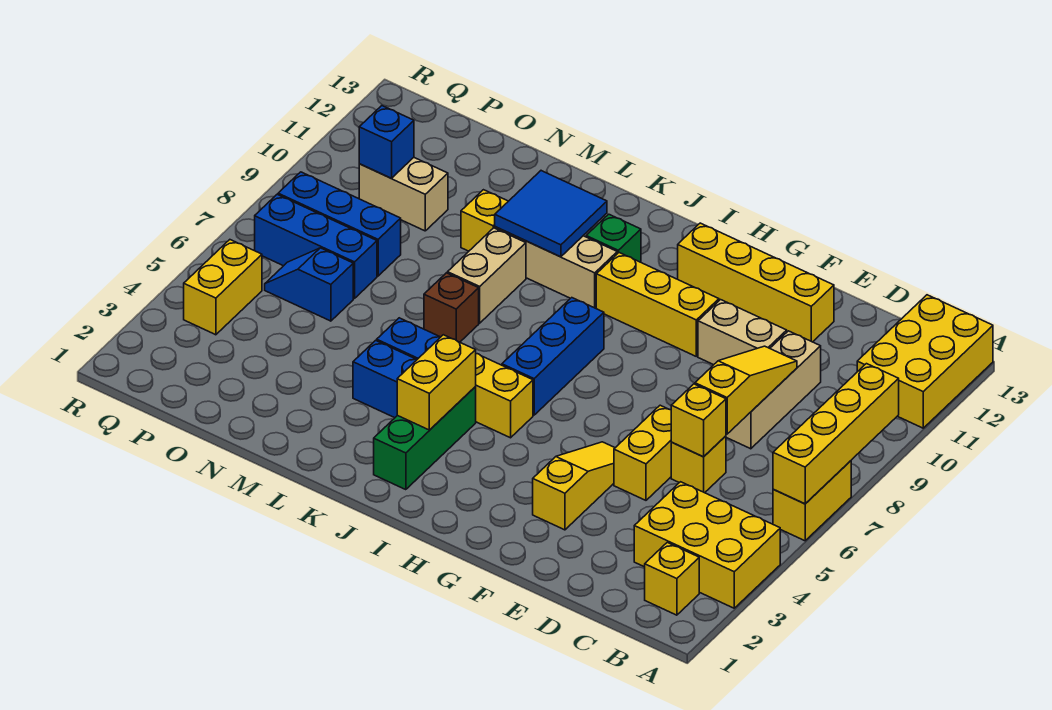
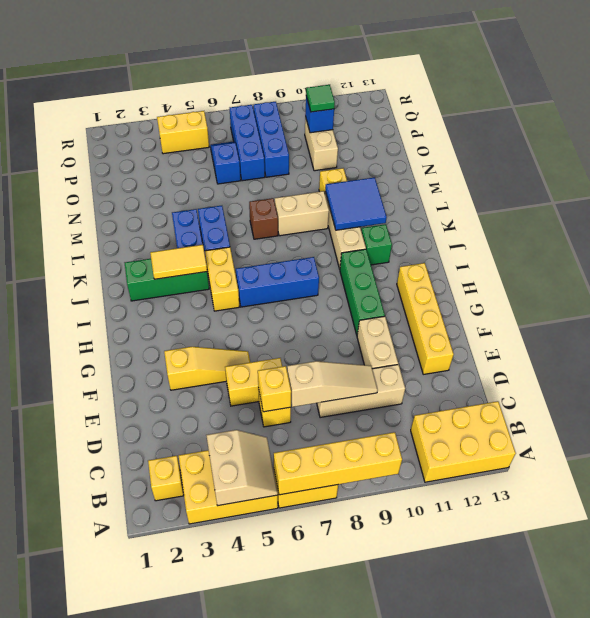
yellow brick A3:C4 level 1 -> yellow brick A3:B5 level 1
none -> tan slope A4:B5 level 2 top 4
yellow slope D7:D9 level 2 top 7 -> tan slope D7:D9 level 2 top 7
yellow brick G10:I10 level 1 -> green brick G10:I10 level 1
yellow brick J3:J4 level 2 -> yellow tile J3:J4 level 2
none -> green tile P10 level 3

